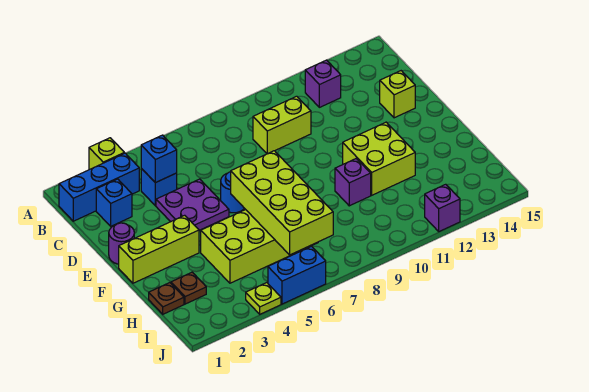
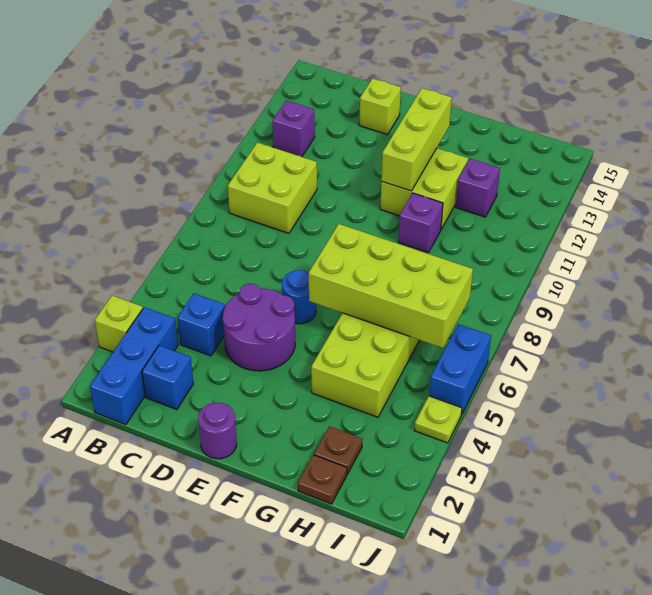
blue brick C4 level 2 -> none
lime brick C9:C10 level 1 -> lime brick B9:C10 level 1
purple plate D4:E5 level 1 -> purple round brick D4:E5 level 1
lime brick F1:F3 level 1 -> lime brick F11:F13 level 2
purple brick J12 level 1 -> purple brick H12 level 1

